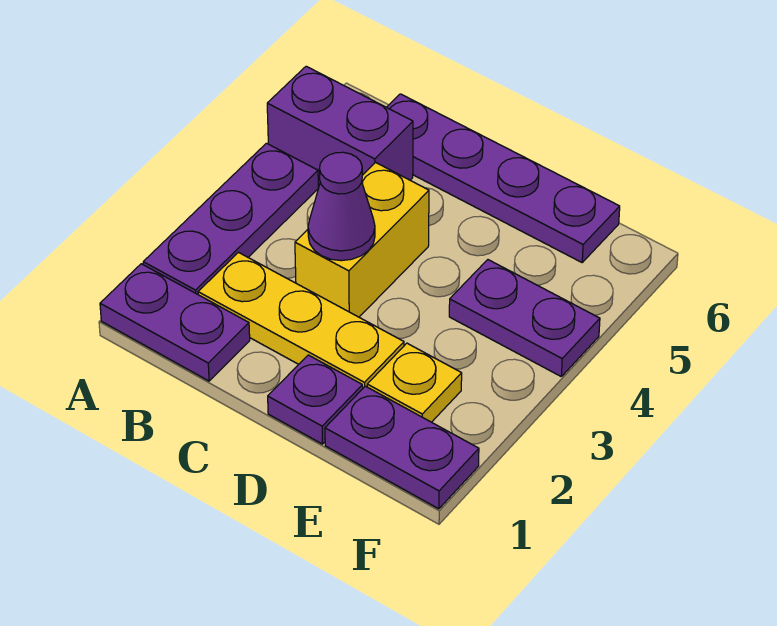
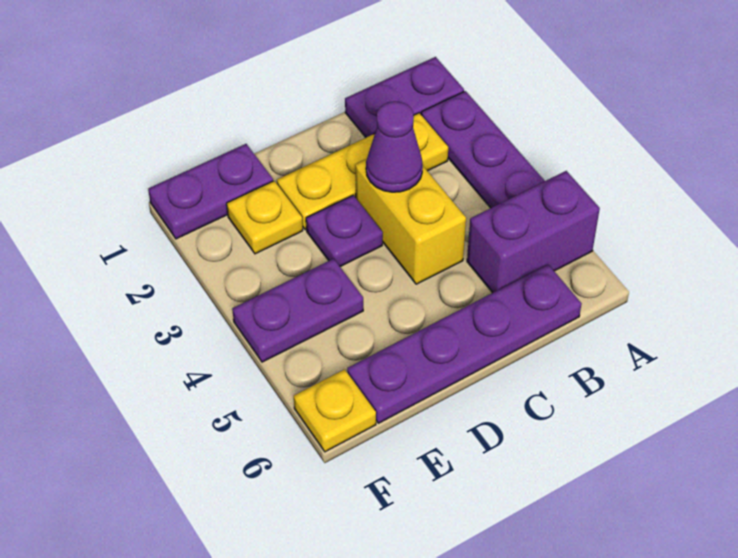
purple plate D1 level 1 -> purple plate D3 level 1
none -> yellow plate F6 level 1

